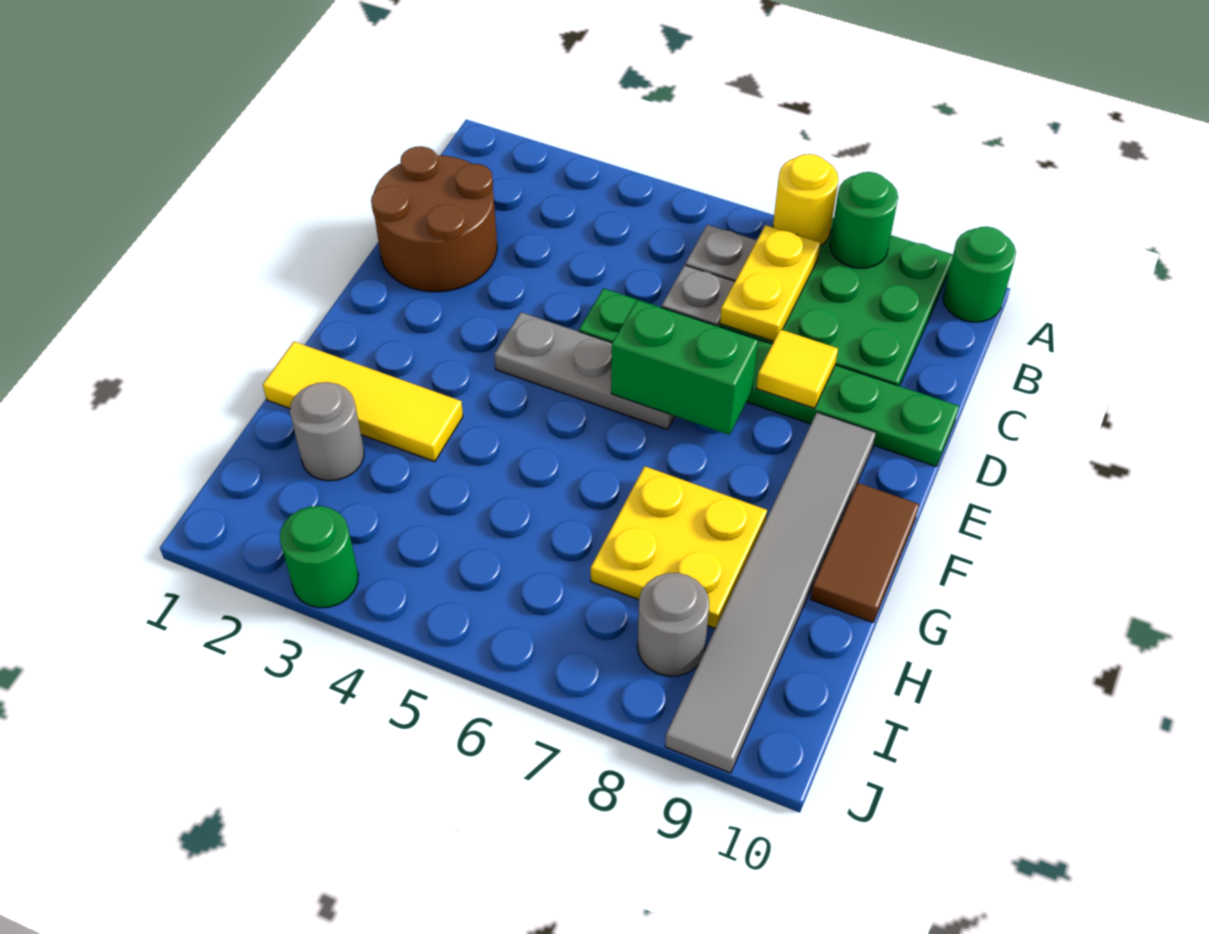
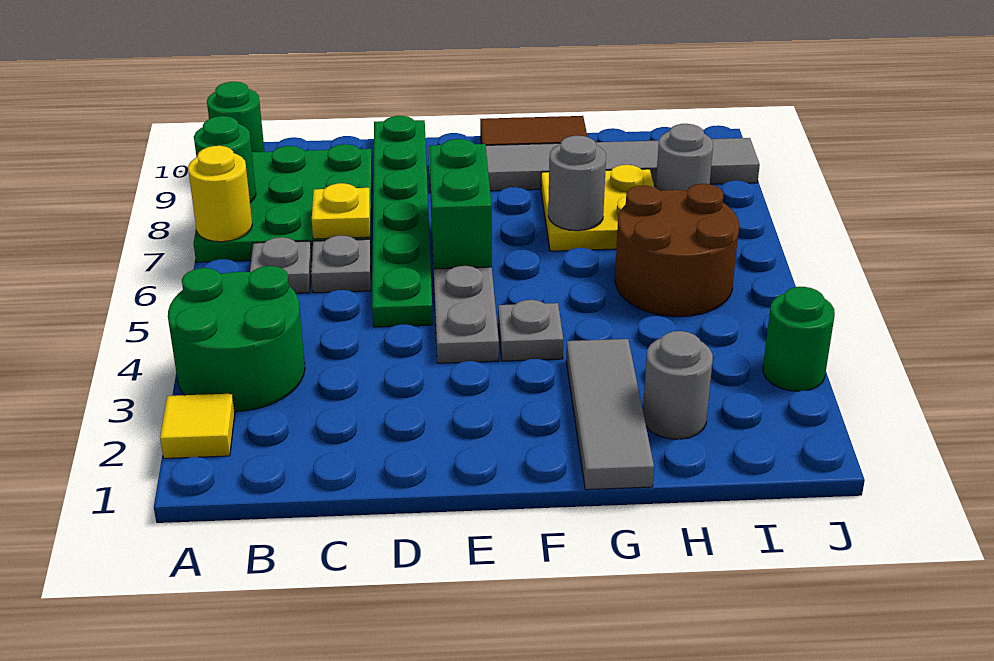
none -> green round brick A3:B4 level 1
yellow plate B7:C7 level 2 -> yellow plate C7 level 2
brown round brick C1:D2 level 1 -> brown round brick H5:I6 level 1
yellow tile D8 level 2 -> yellow tile A2 level 1
none -> grey plate F4 level 1
yellow tile G1:G3 level 1 -> grey tile G1:G3 level 1
none -> grey round brick G7 level 2

